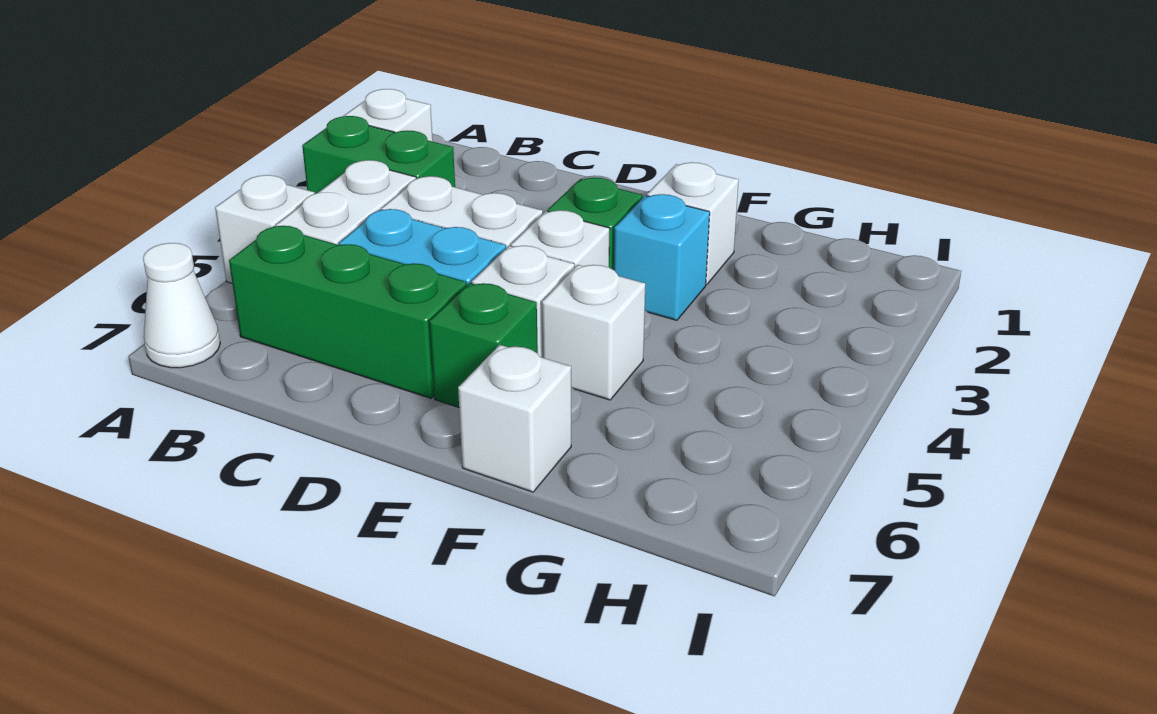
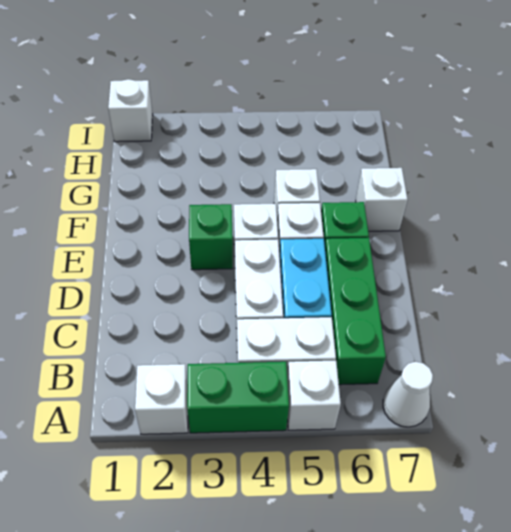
green brick A3:B3 level 1 -> green brick A3:A4 level 1
white brick F2 level 1 -> white brick I1 level 1
cyan brick F3 level 1 -> none

